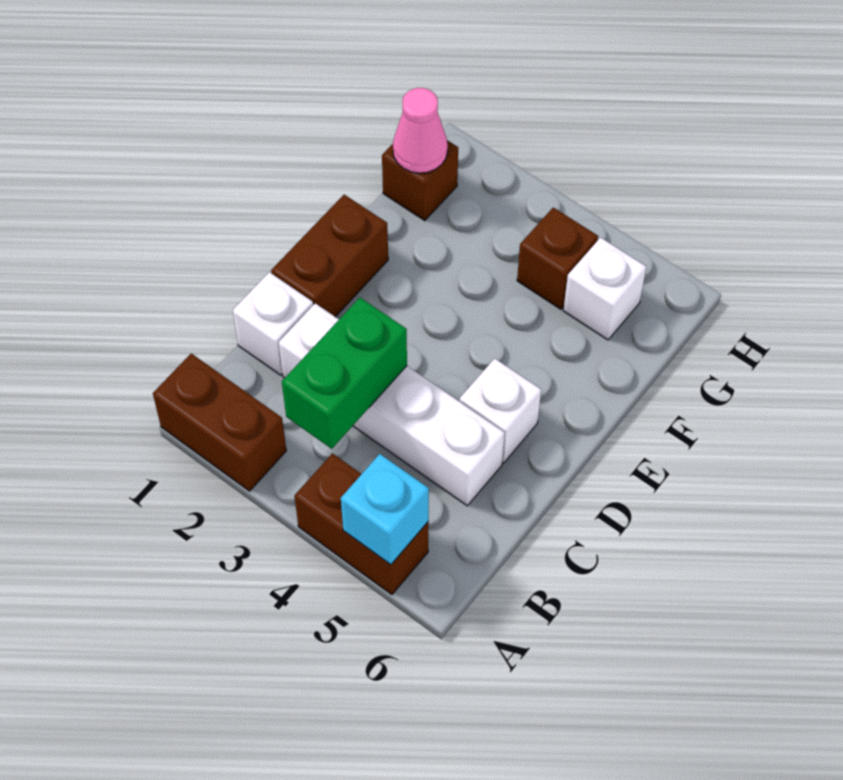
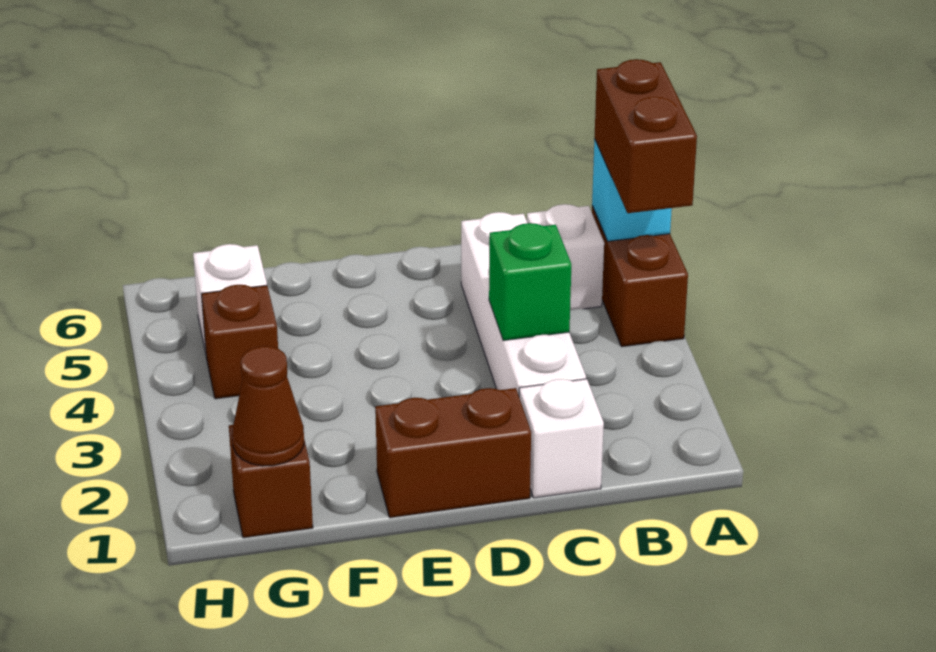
brown brick A1:A2 level 1 -> brown brick A4:A5 level 3
green brick B3:C3 level 2 -> green brick C3 level 2
white brick D5 level 1 -> white brick B5 level 1
pink cone G1 level 2 -> brown cone G1 level 2

